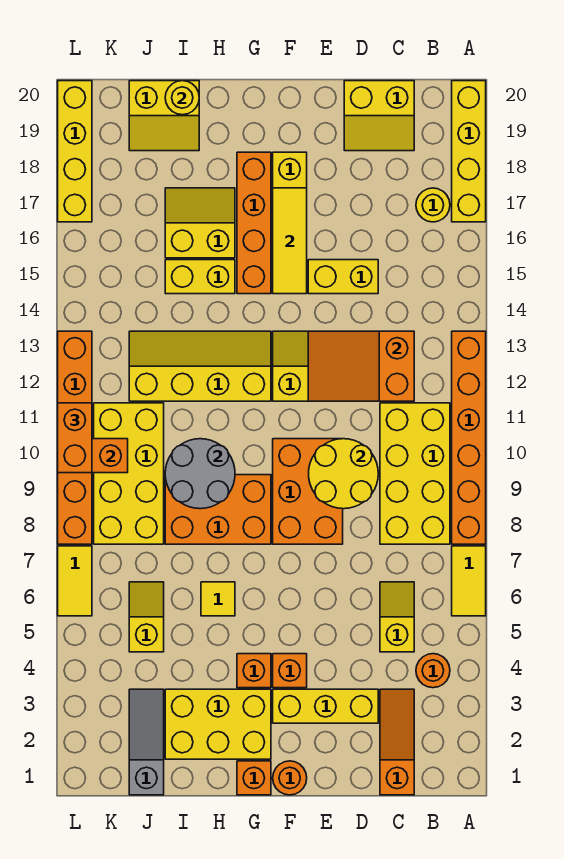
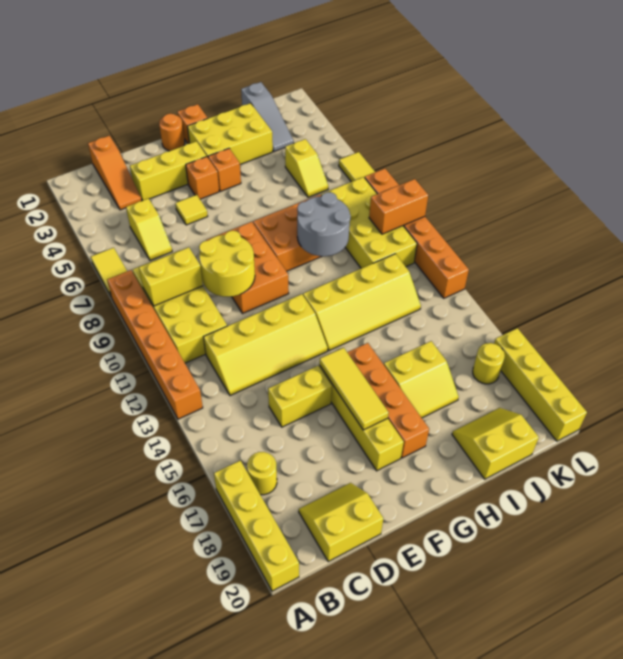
orange round brick B4 level 1 -> none
orange slope C12:E13 level 2 top C -> none
yellow tile H6 level 1 -> yellow tile E5 level 1
yellow brick H15:I15 level 1 -> yellow brick B9:C9 level 2
yellow round brick I20 level 2 -> yellow round brick K17 level 1
orange brick L10:L11 level 3 -> none

